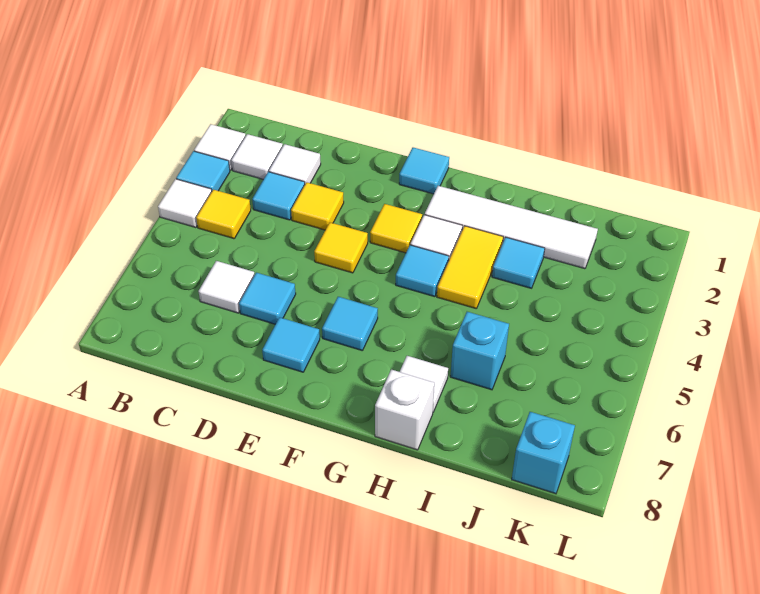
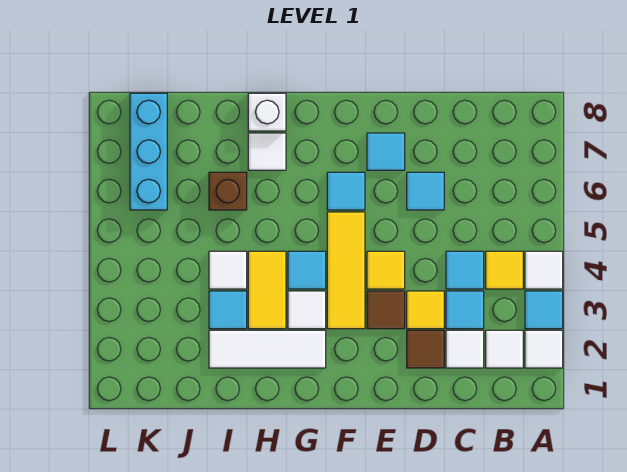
white tile C6 level 1 -> white tile I4 level 1
none -> brown tile D2 level 1
none -> brown tile E3 level 1
cyan tile F1 level 1 -> cyan tile C4 level 1
yellow tile F3 level 1 -> yellow tile F3:F5 level 1
white tile G2:J2 level 1 -> white tile G2:I2 level 1
cyan brick I6 level 1 -> brown brick I6 level 1
cyan brick K8 level 1 -> cyan brick K6:K8 level 1

